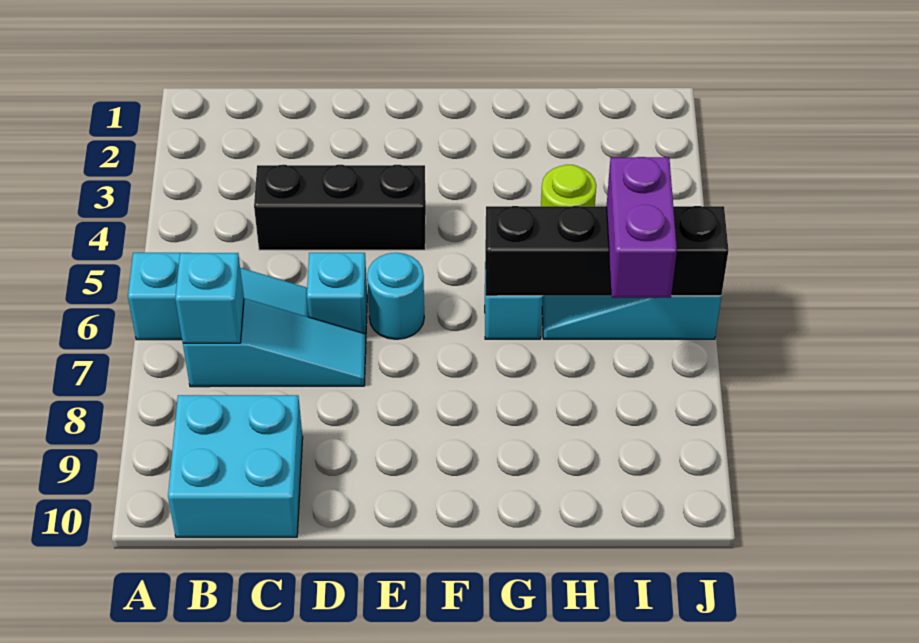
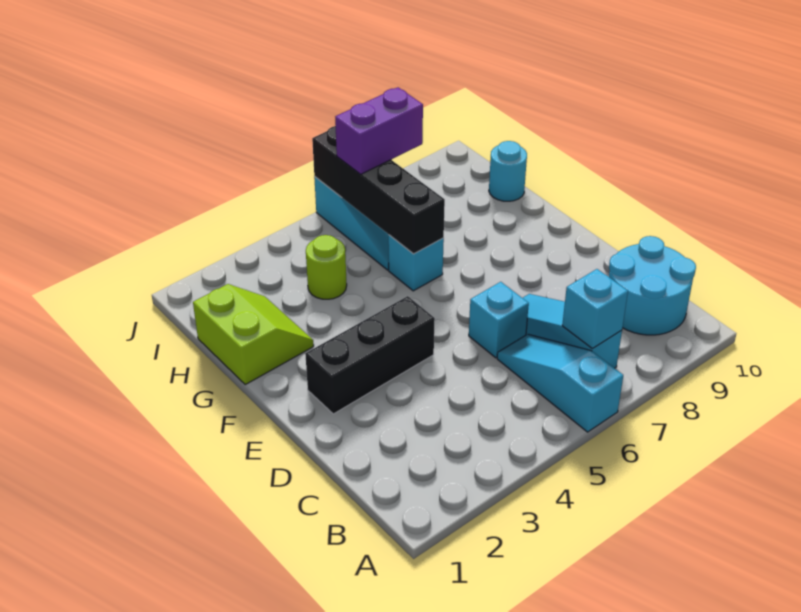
cyan brick B9:C10 level 1 -> cyan round brick B9:C10 level 1
black brick C4:E4 level 1 -> black brick E2:E4 level 1
cyan round brick E6 level 1 -> cyan round brick H10 level 1
none -> lime slope G1:H2 level 1 top 1

